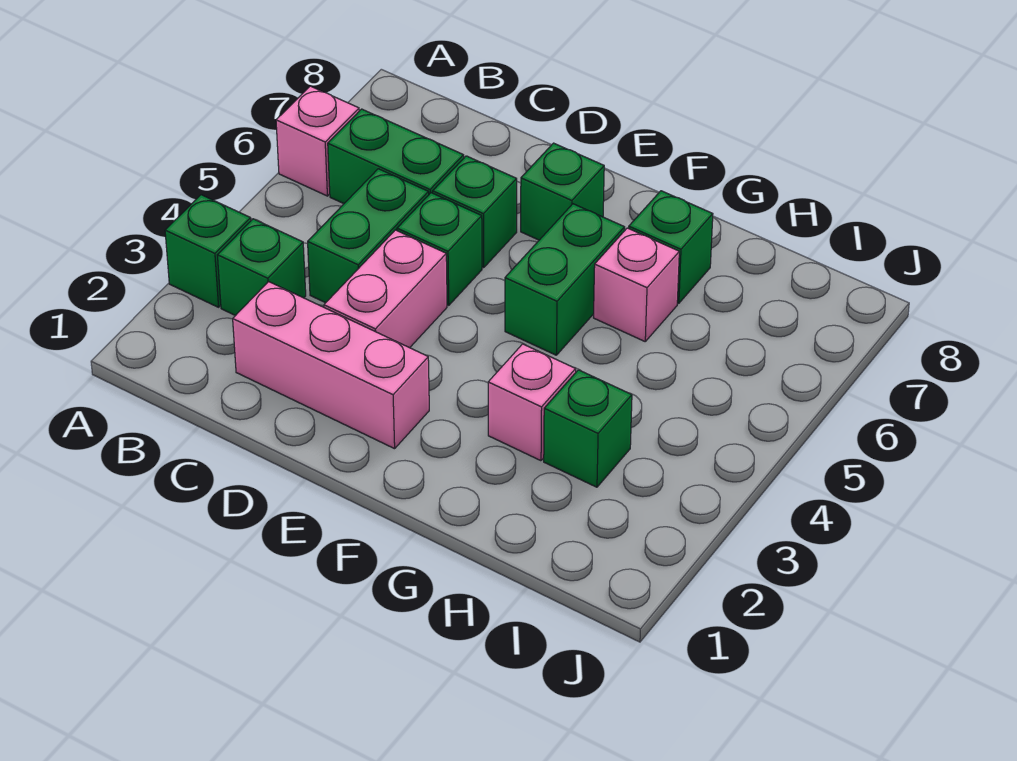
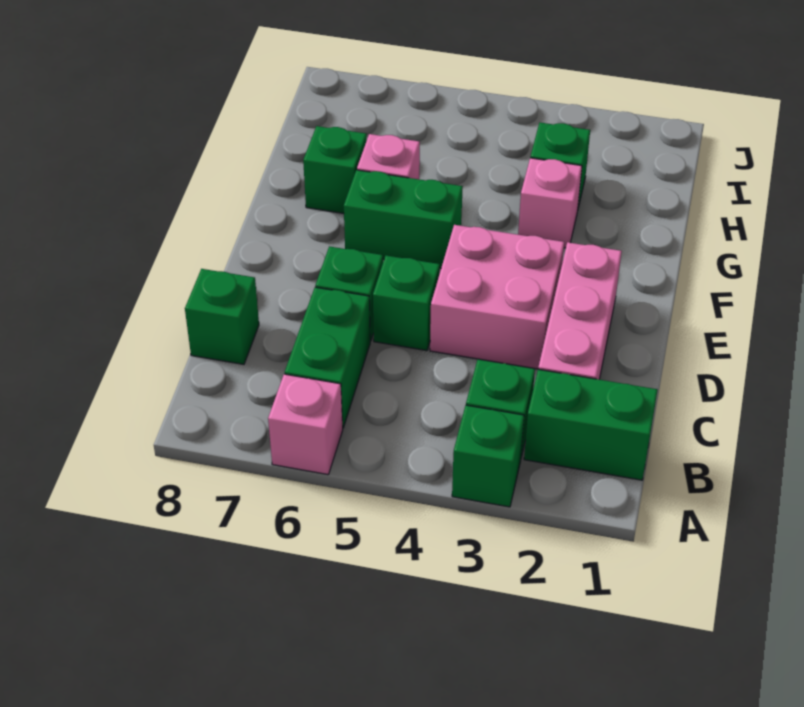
green brick C4:C5 level 1 -> green brick B1:B2 level 1
pink brick D3:D4 level 1 -> pink brick D3:E4 level 1
green brick E7 level 1 -> green brick C8 level 1

